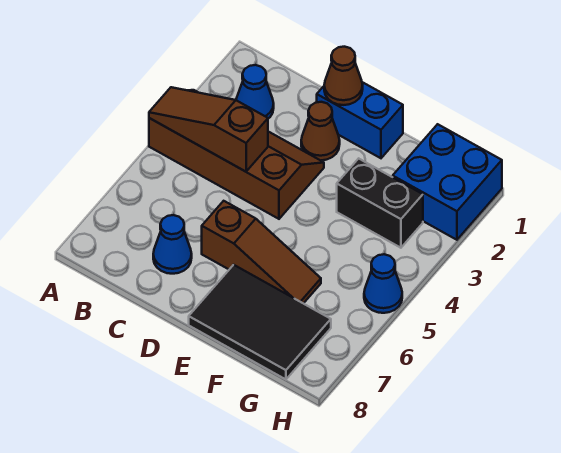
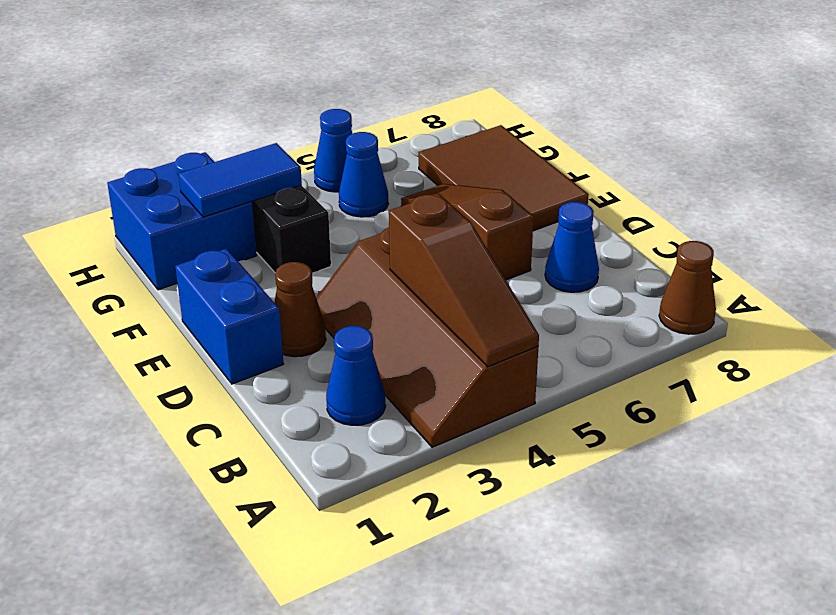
brown cone D1 level 2 -> brown cone A8 level 1
black tile E7:G8 level 1 -> brown tile E7:G8 level 1
none -> blue tile G2:G3 level 2
none -> blue cone G5 level 1

